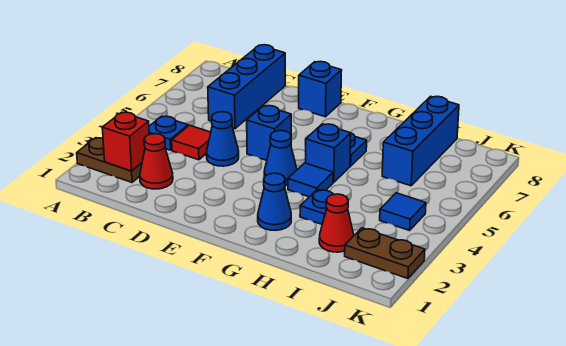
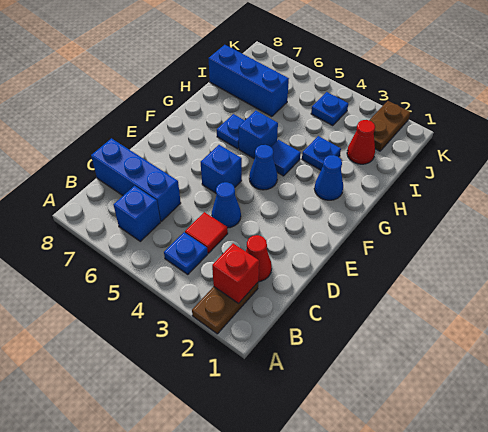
blue brick E8 level 1 -> blue brick B6 level 1
blue tile J4 level 1 -> blue plate J4 level 1

